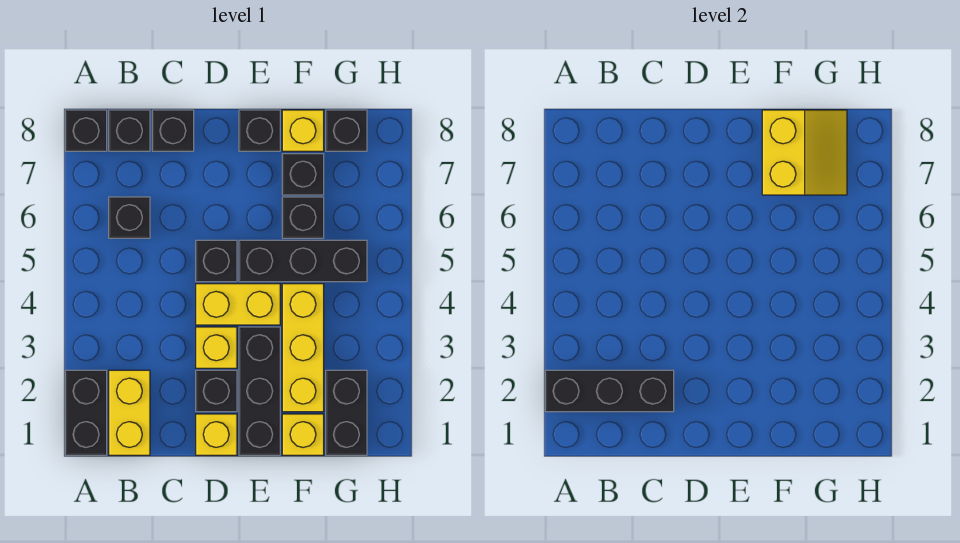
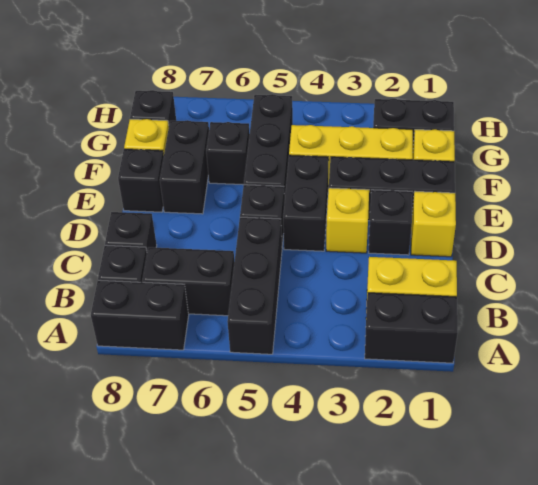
black brick A2:C2 level 2 -> black brick A5:C5 level 1
black brick A8 level 1 -> black brick A7:A8 level 1
black brick B6 level 1 -> black brick B6:B7 level 1
yellow brick D4:E4 level 1 -> black brick D4:E4 level 1
black brick F7 level 1 -> black brick E7:F7 level 1
yellow slope F7:G8 level 2 top F -> none

